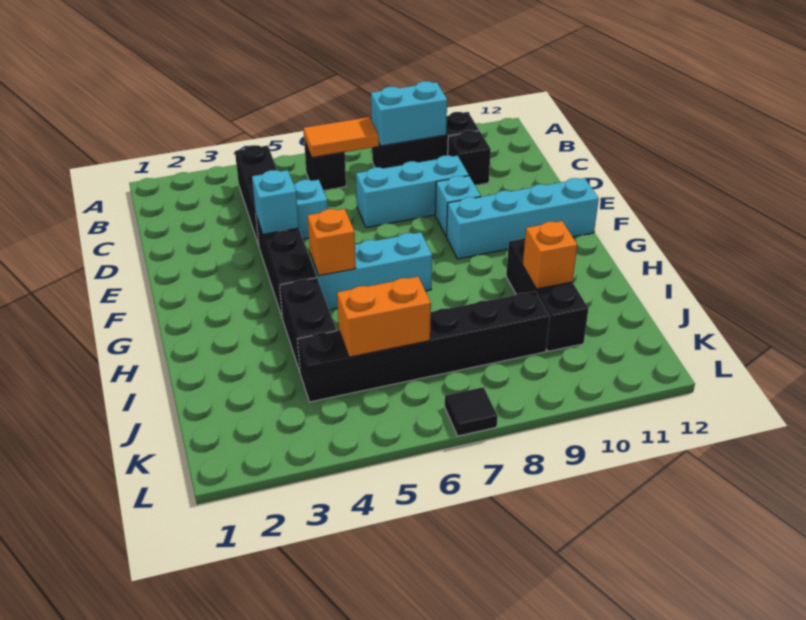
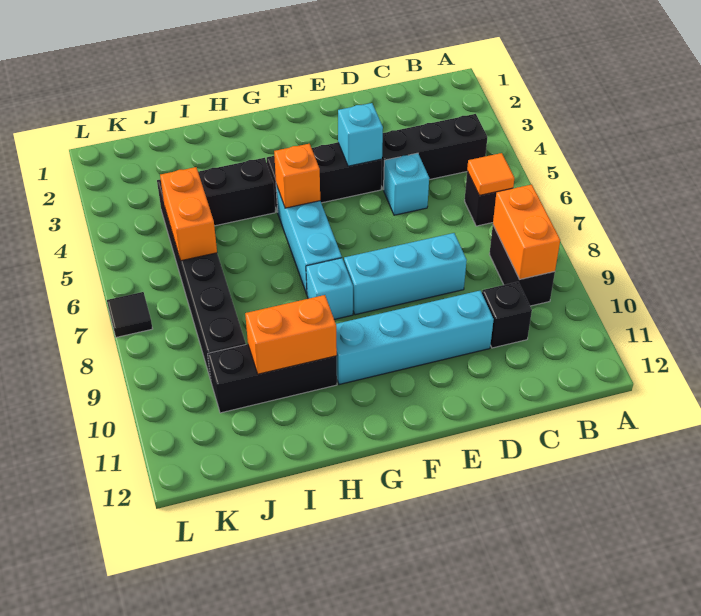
orange tile B6:B7 level 2 -> orange tile B6 level 2
black brick B8:B10 level 1 -> black brick B8:B9 level 1
cyan brick B8:B9 level 2 -> orange brick B8:B9 level 2
cyan brick D7:D9 level 1 -> cyan brick D8:F8 level 1
cyan brick E9 level 1 -> cyan brick G8 level 1
cyan brick F9:F12 level 1 -> cyan brick D10:G10 level 1
orange brick I10 level 2 -> orange brick H10:I10 level 2

